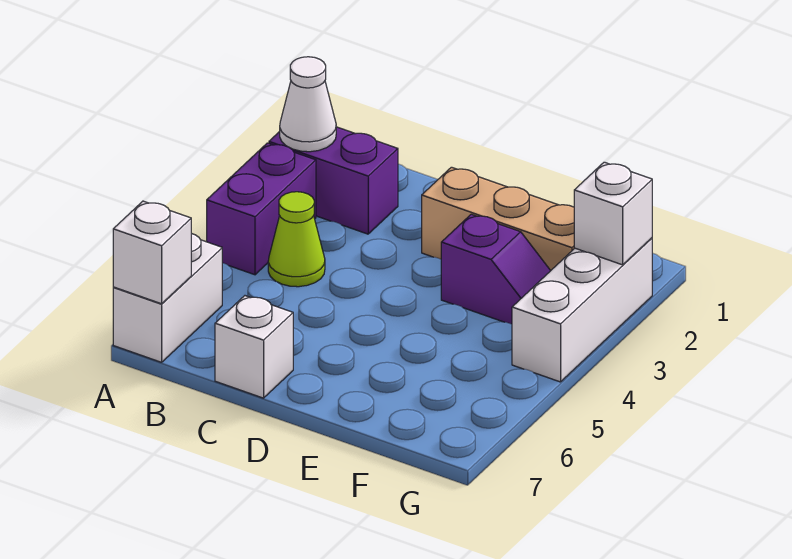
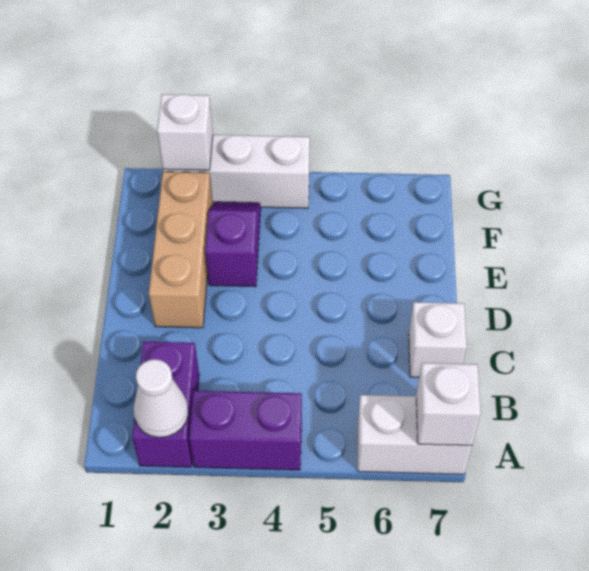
lime cone B4 level 1 -> none

